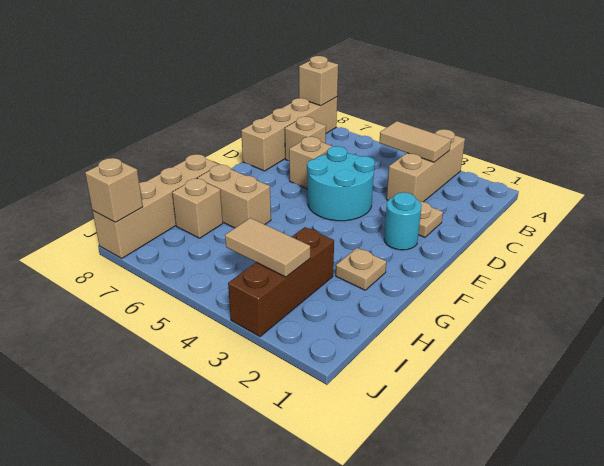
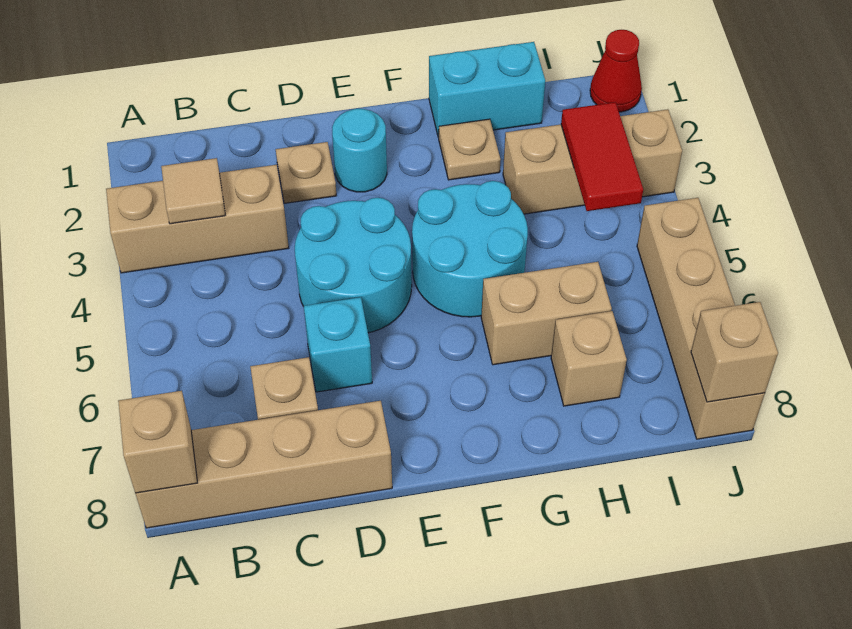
tan tile B3:B4 level 2 -> tan tile B3 level 2
tan brick D6 level 1 -> cyan brick D6 level 1
none -> cyan round brick F4:G5 level 1
none -> cyan brick G1:H1 level 1
tan brick G6:G7 level 1 -> tan brick G6:H6 level 1
tan brick G8:J8 level 1 -> tan brick J5:J8 level 1
brown brick H3:J3 level 1 -> tan brick H3:J3 level 1
tan tile I3:I4 level 2 -> red tile I3:I4 level 2
none -> red cone J1 level 1

